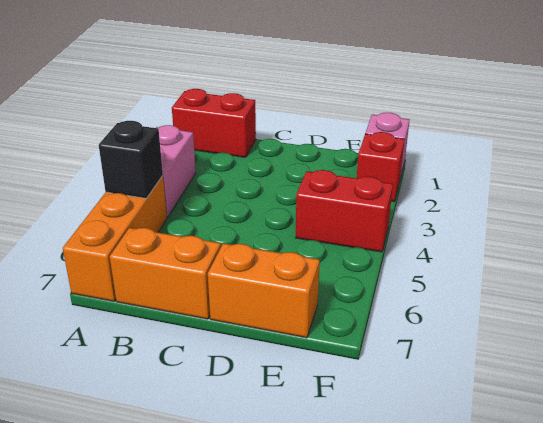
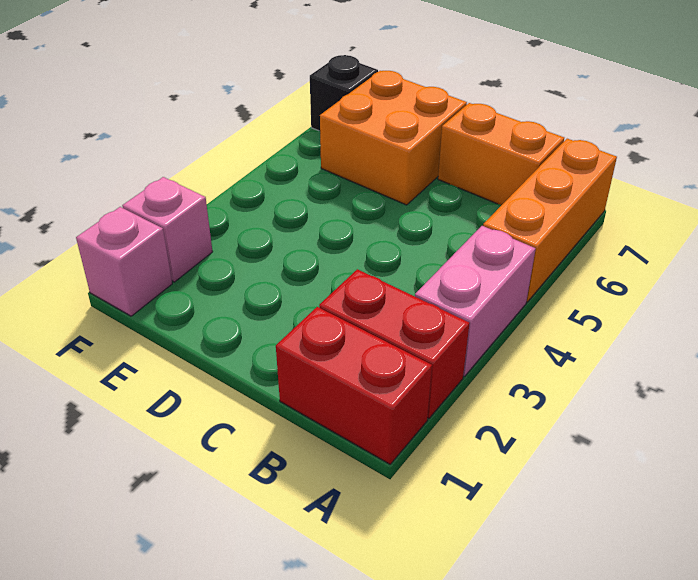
black brick A5 level 2 -> black brick F7 level 1
orange brick D7:E7 level 1 -> orange brick D6:E7 level 1
red brick E4:F4 level 1 -> red brick A2:B2 level 1
red brick F2 level 1 -> pink brick F2 level 1

